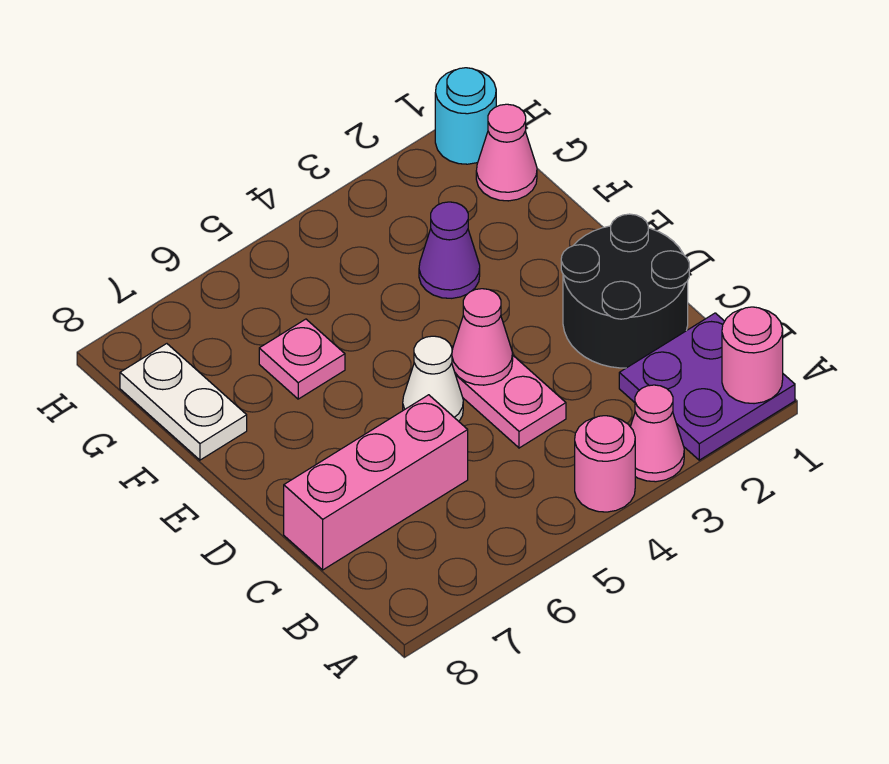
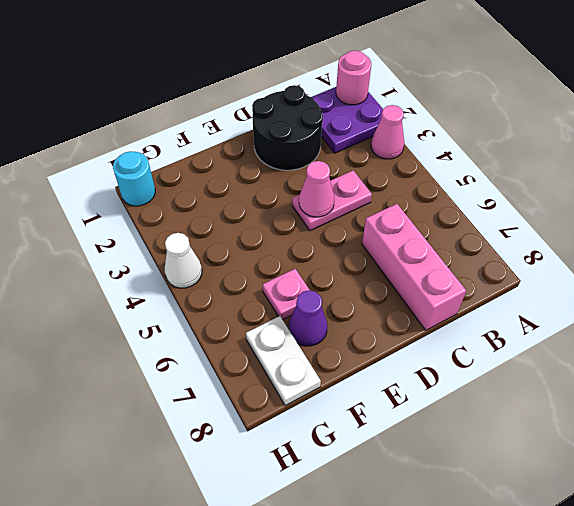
pink round brick A4 level 1 -> none
white cone D5 level 1 -> white cone H4 level 1
purple cone F3 level 1 -> purple cone F7 level 1
white plate F8:G8 level 1 -> white plate G7:G8 level 1
pink cone G1 level 1 -> none

